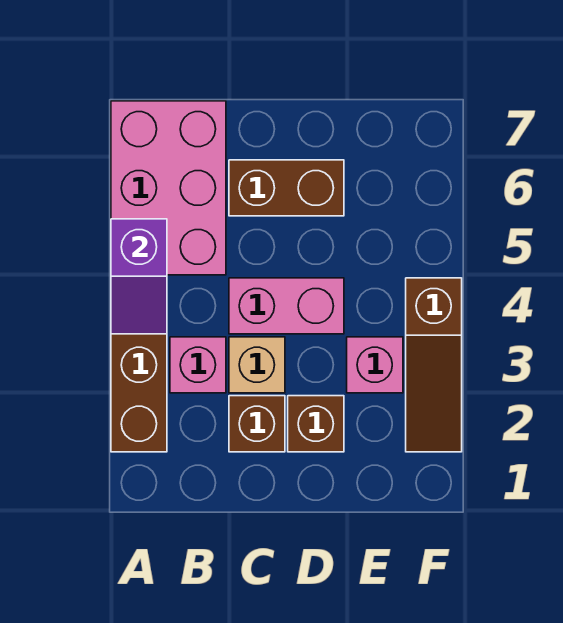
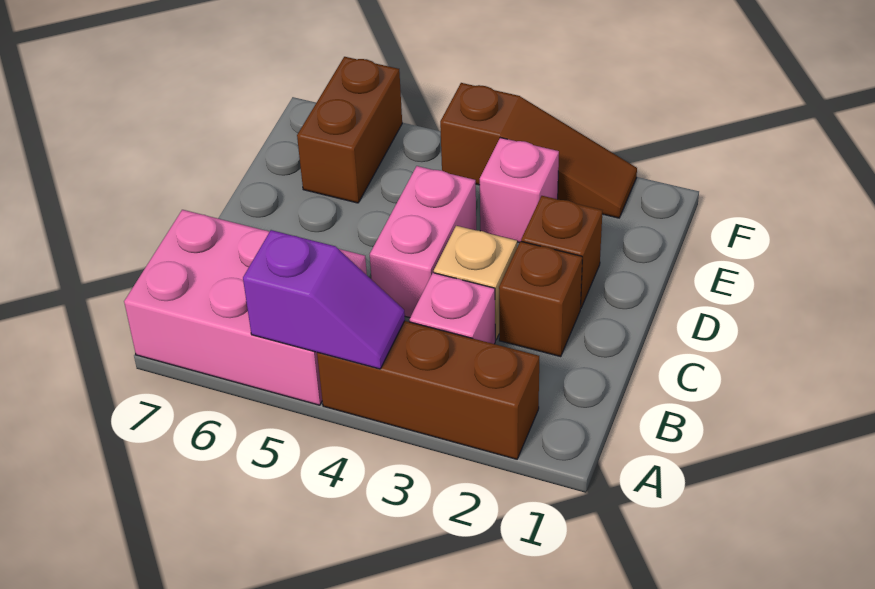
brown brick C6:D6 level 1 -> brown brick E6:F6 level 1

